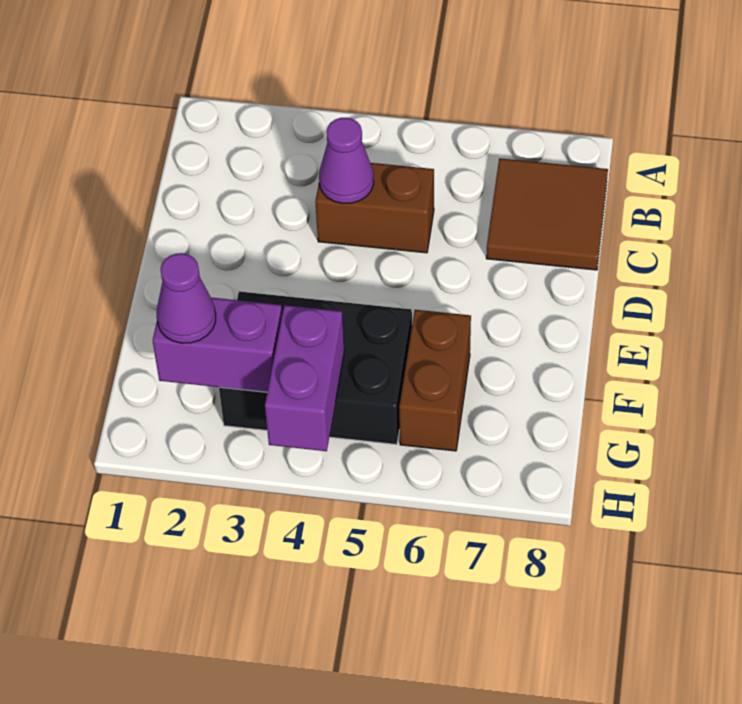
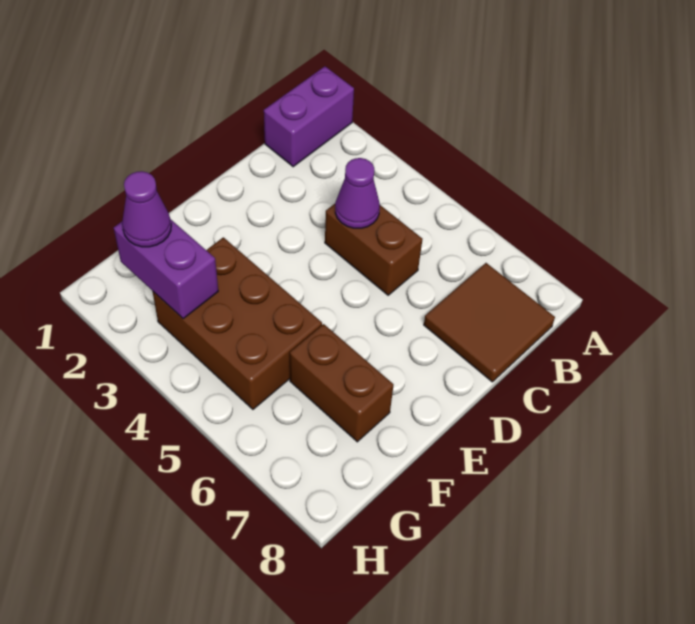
black brick F3:G5 level 1 -> brown brick F3:G5 level 1
brown brick F6:G6 level 1 -> brown brick F6:F7 level 1
purple brick G4:H4 level 2 -> purple brick A1:B1 level 1

